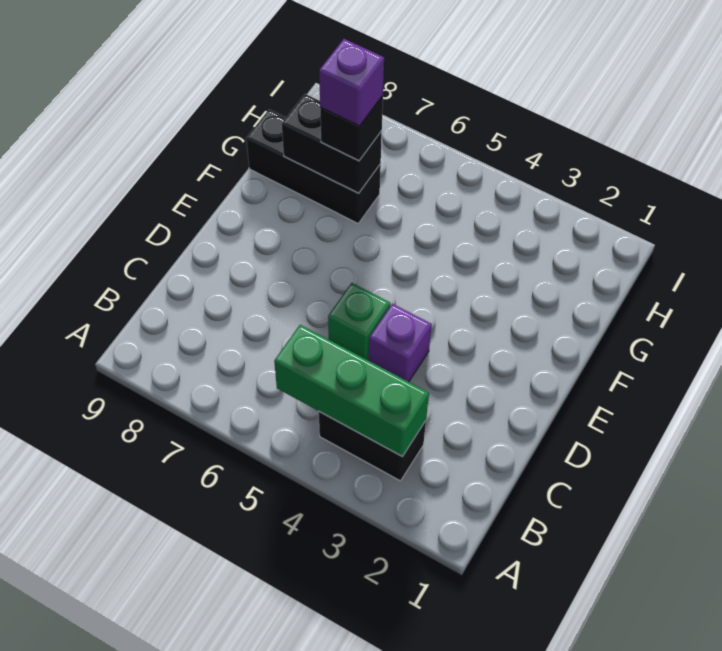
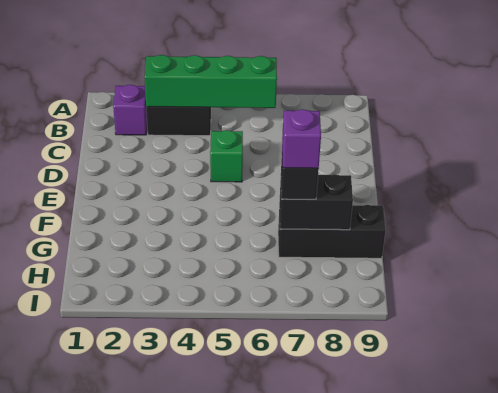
green brick B3:B5 level 2 -> green brick B3:B6 level 2
purple brick D4 level 1 -> purple brick B2 level 1

